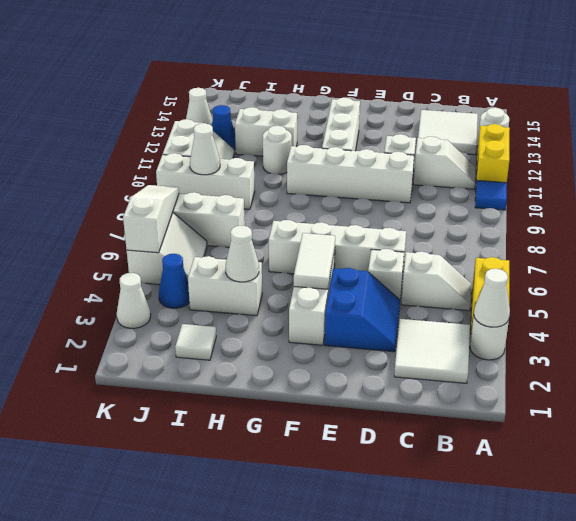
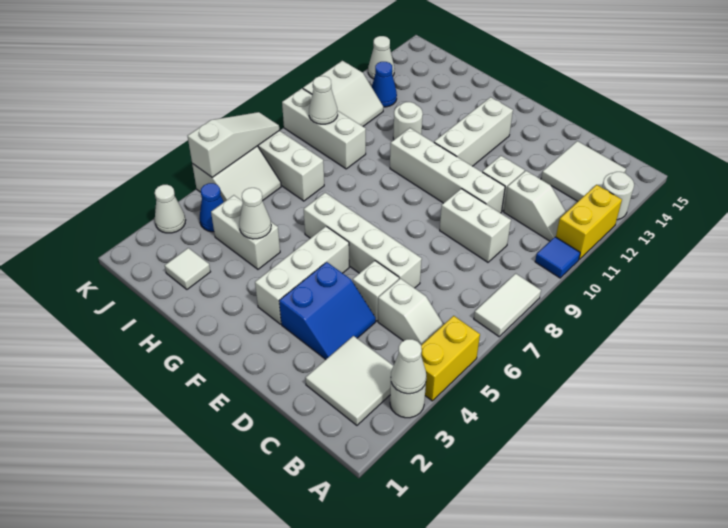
white tile F4:F5 level 2 -> white tile A7:A8 level 1
white brick H12:I12 level 1 -> white brick C9:D9 level 1

